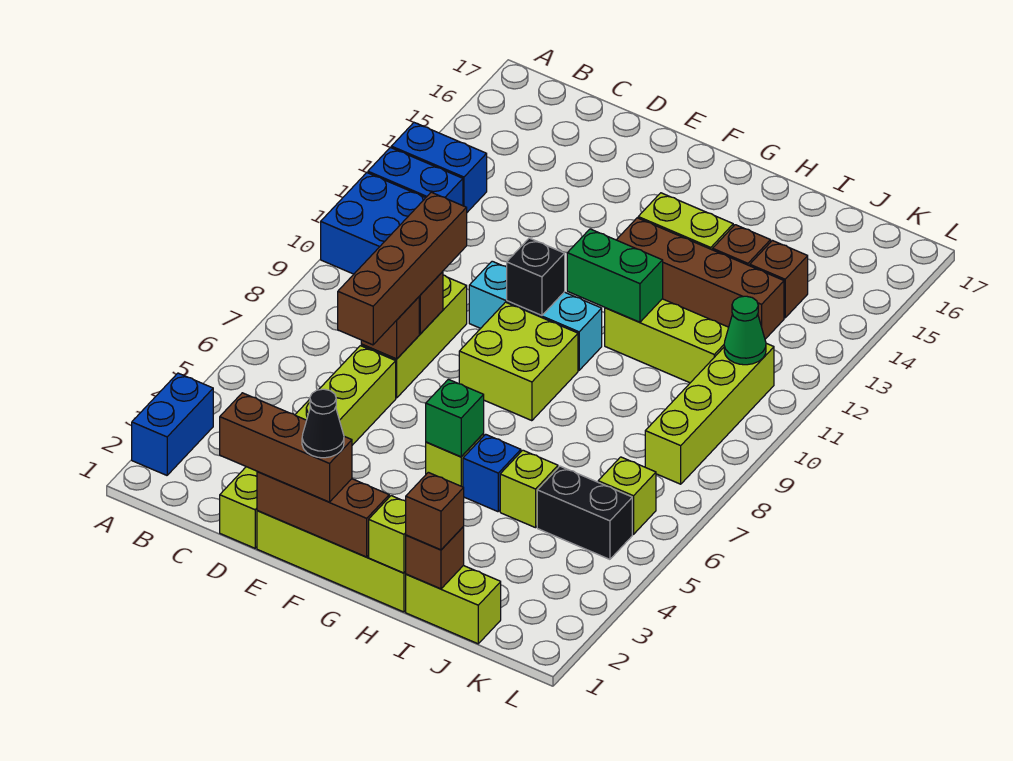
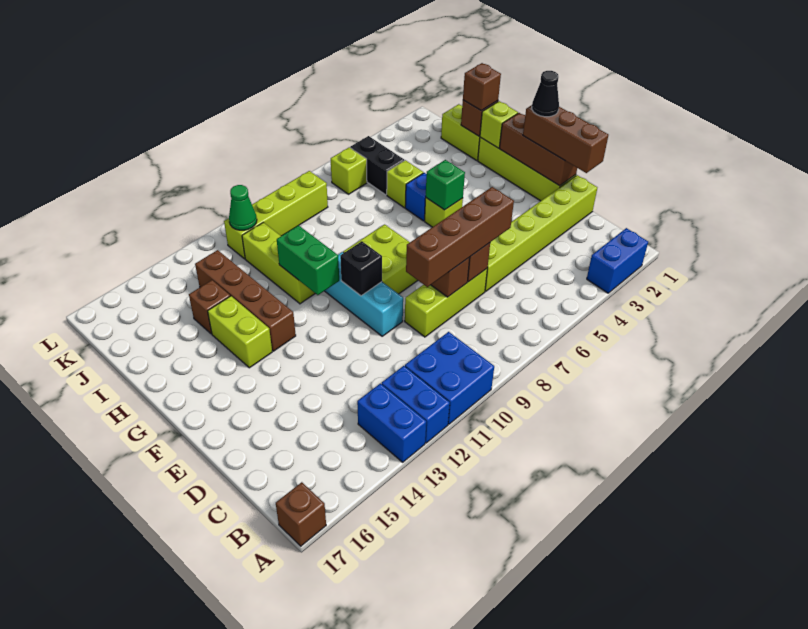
brown brick J14 level 1 -> brown brick A17 level 1

